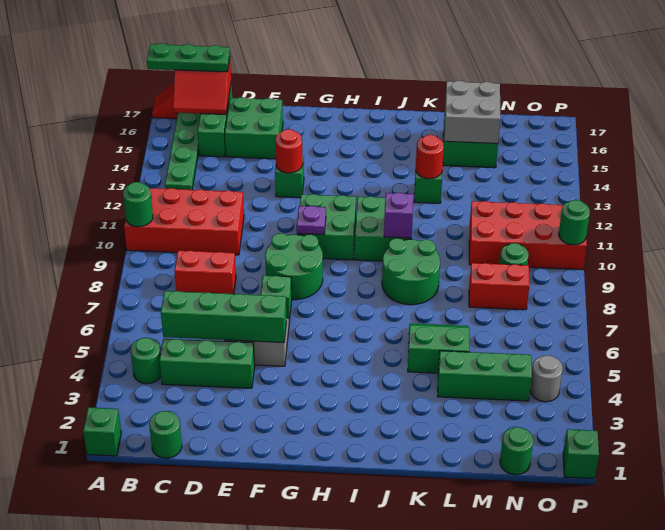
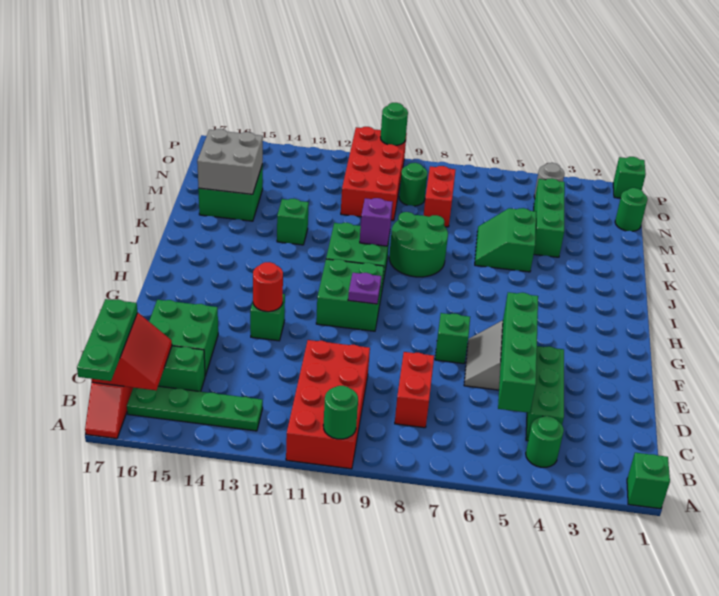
green round brick C1 level 1 -> none
green round brick F8:G9 level 1 -> none
red round brick K13 level 2 -> none

